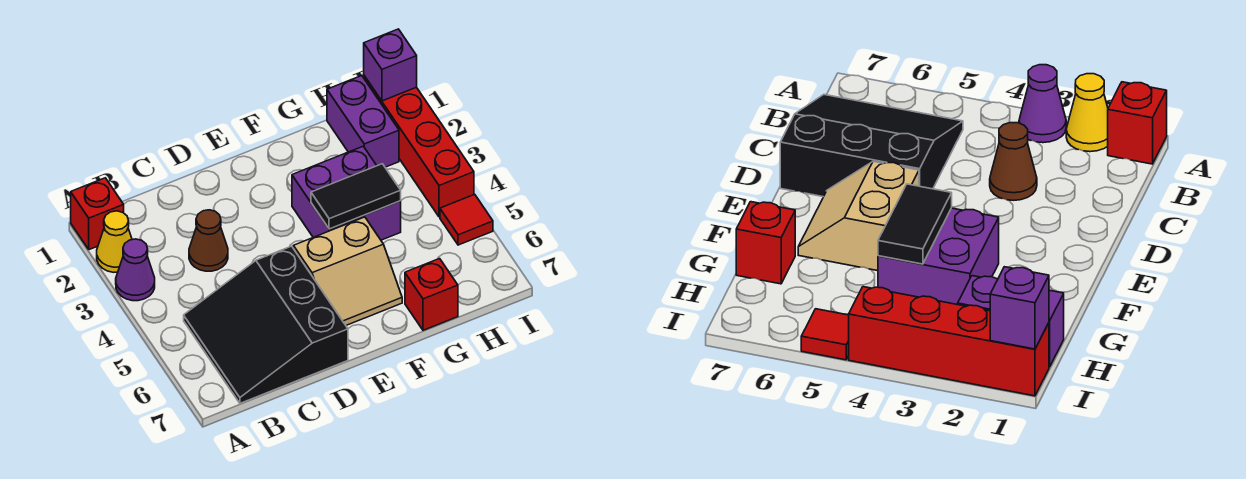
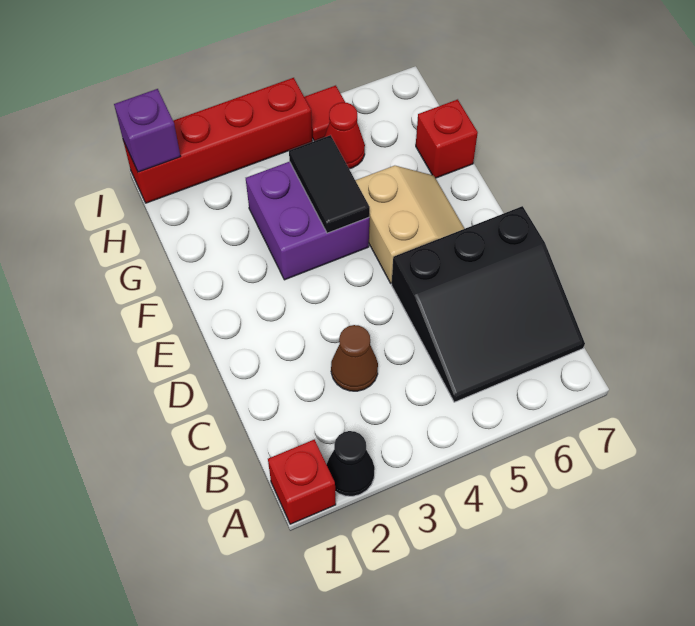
yellow cone A2 level 1 -> black cone A2 level 1
purple cone A3 level 1 -> none
purple brick H1:H2 level 1 -> none
none -> red cone H5 level 1

